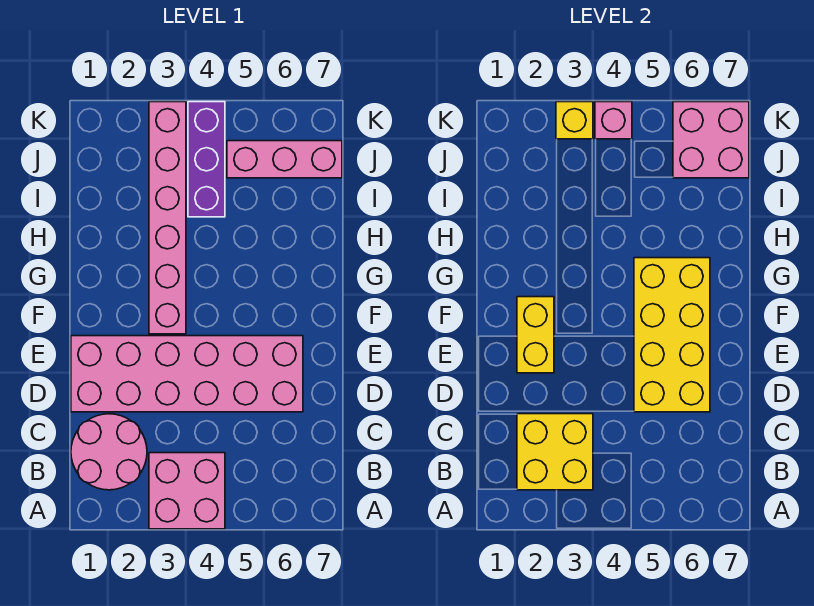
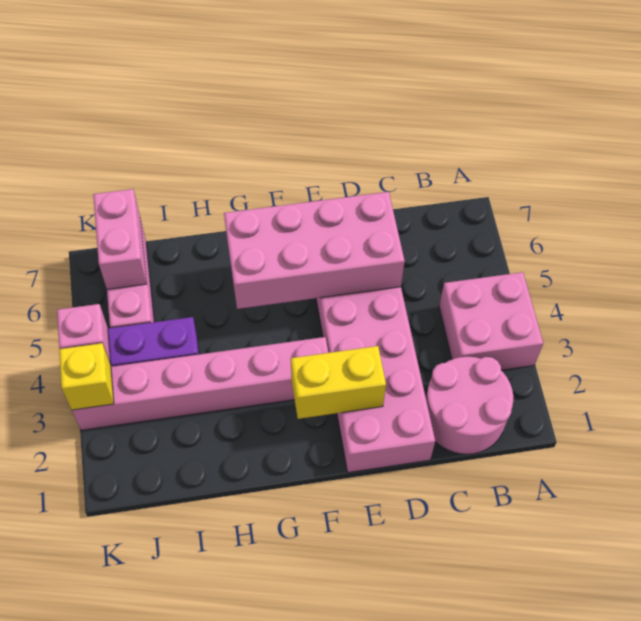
yellow brick B2:C3 level 2 -> none
yellow brick D5:G6 level 2 -> pink brick D5:G6 level 2
pink brick J6:K7 level 2 -> pink brick J6:J7 level 2

